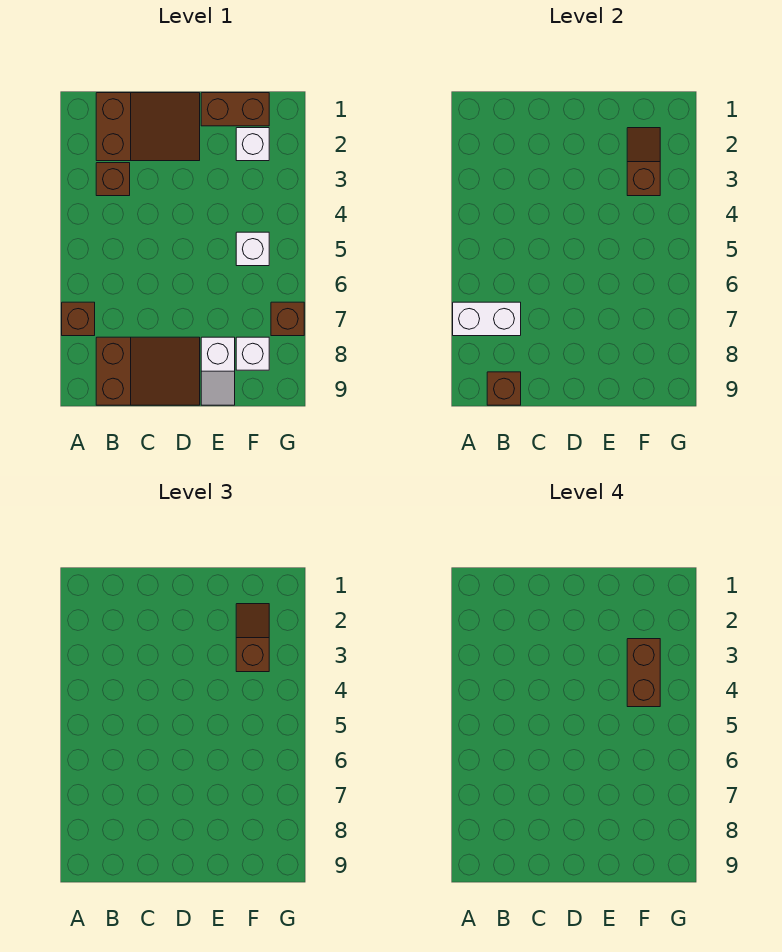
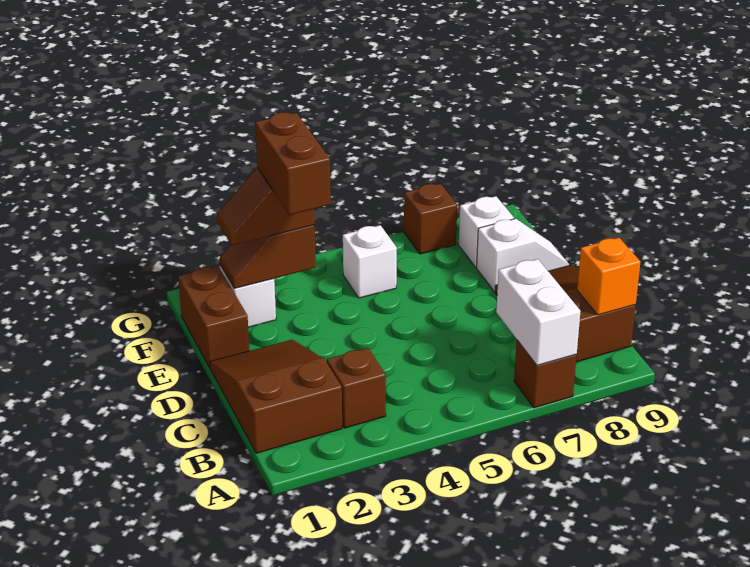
brown brick B9 level 2 -> orange brick B9 level 2
brown brick F3:F4 level 4 -> brown brick E3:F3 level 4

